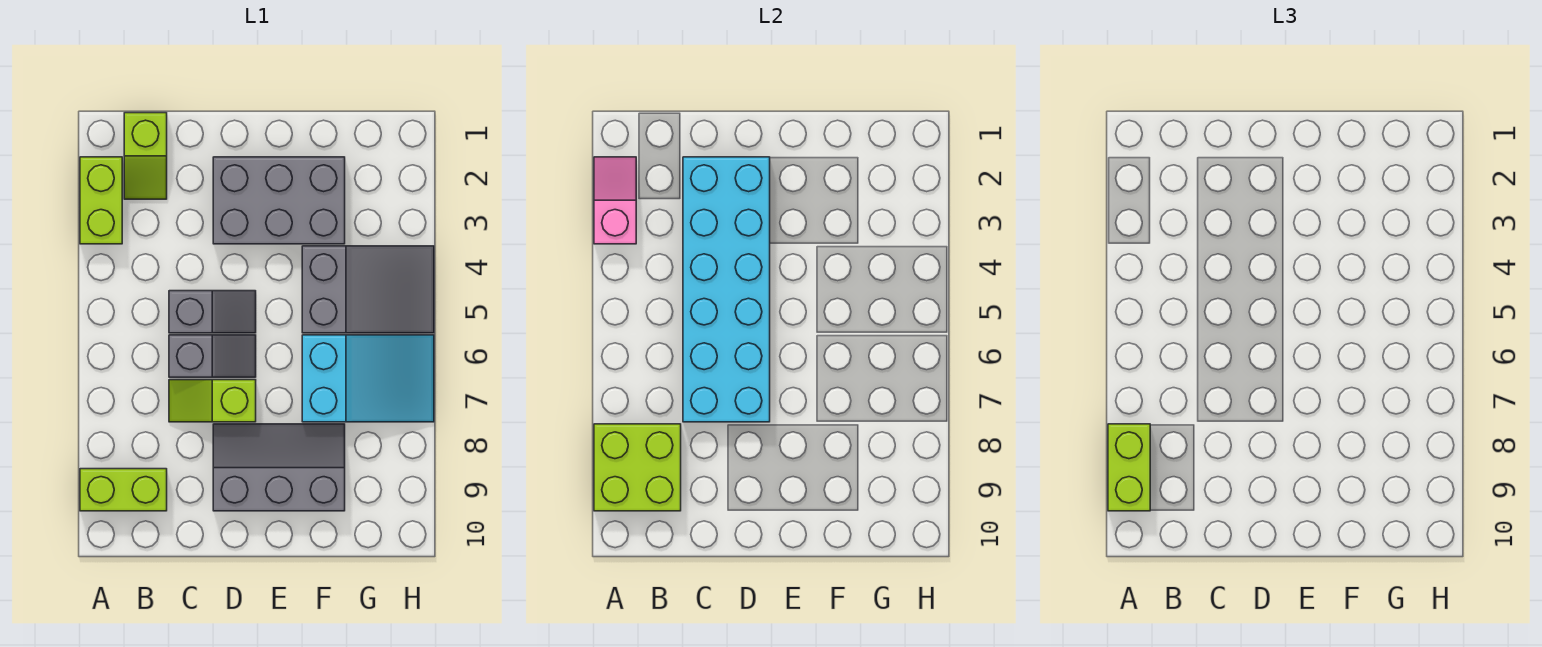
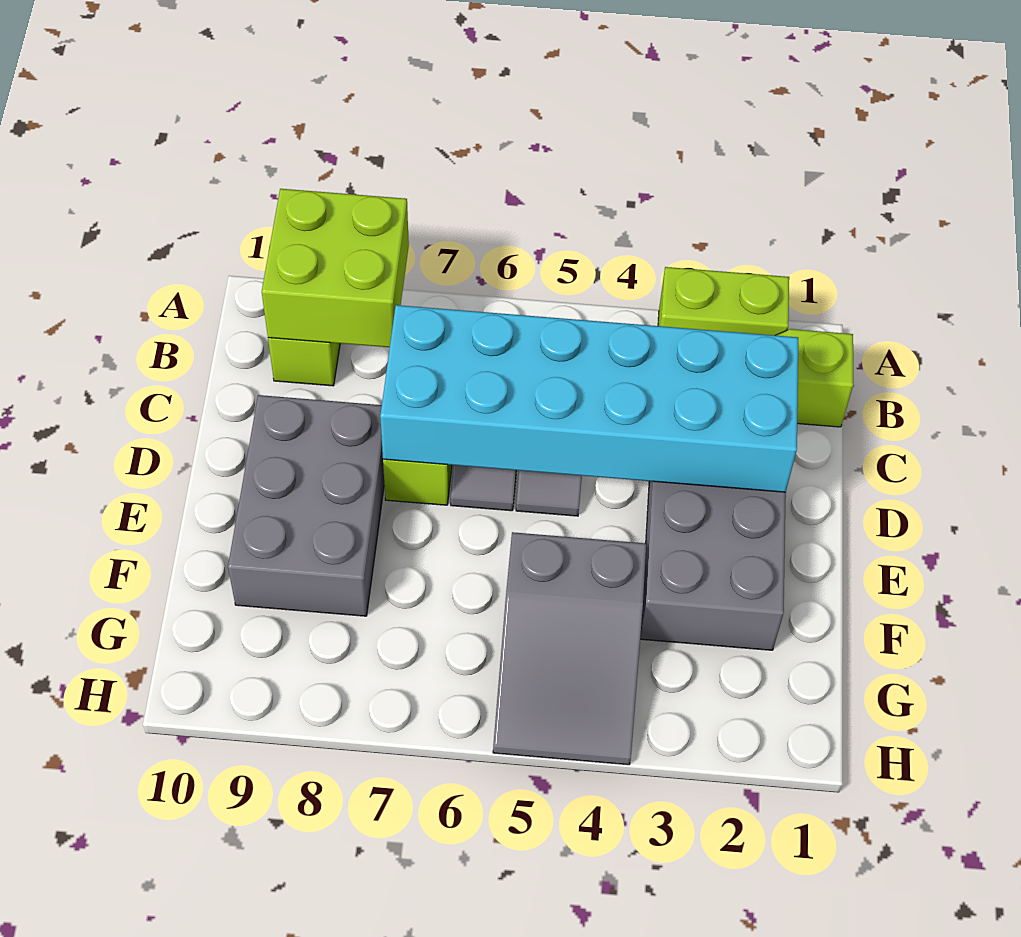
pink slope A2:A3 level 2 top 3 -> none
lime brick A8:A9 level 3 -> none
grey slope D8:F9 level 1 top 9 -> grey brick D8:F9 level 1
cyan slope F6:H7 level 1 top F -> none

